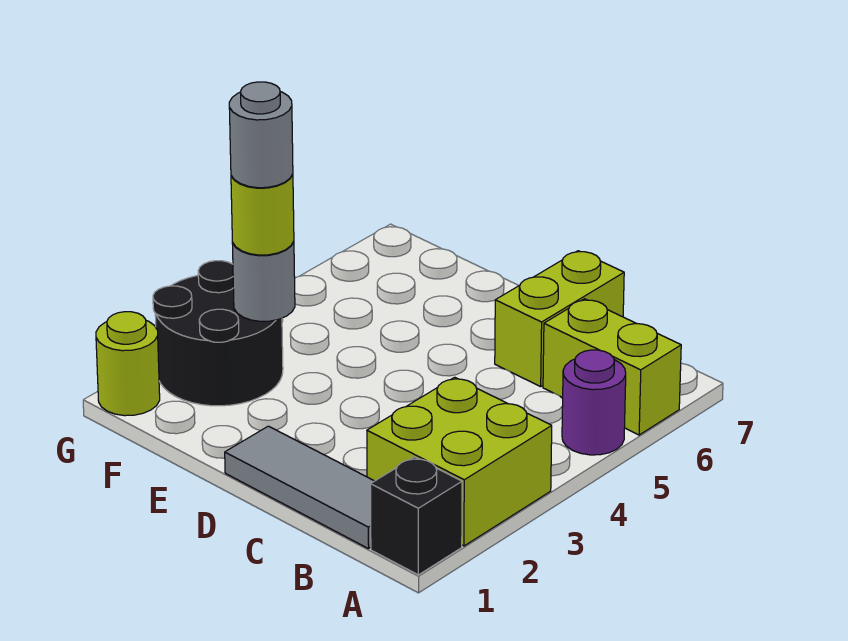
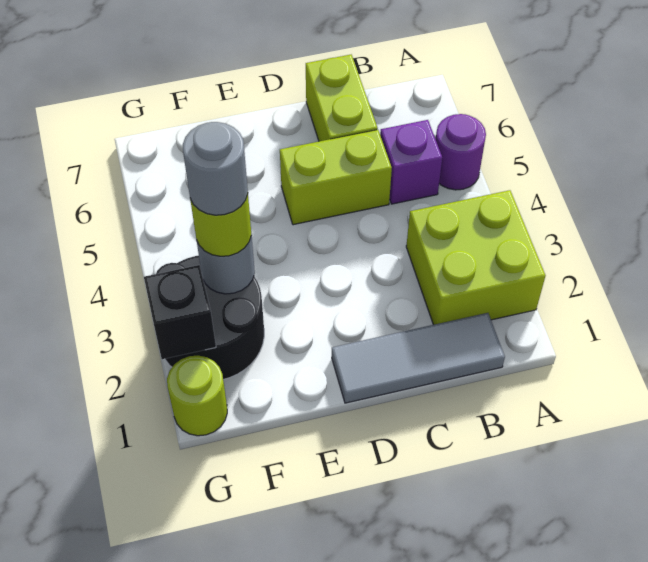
black brick A1 level 1 -> black brick G2 level 2
lime brick A6:B6 level 1 -> lime brick C5:D5 level 1
none -> purple brick B5 level 1

